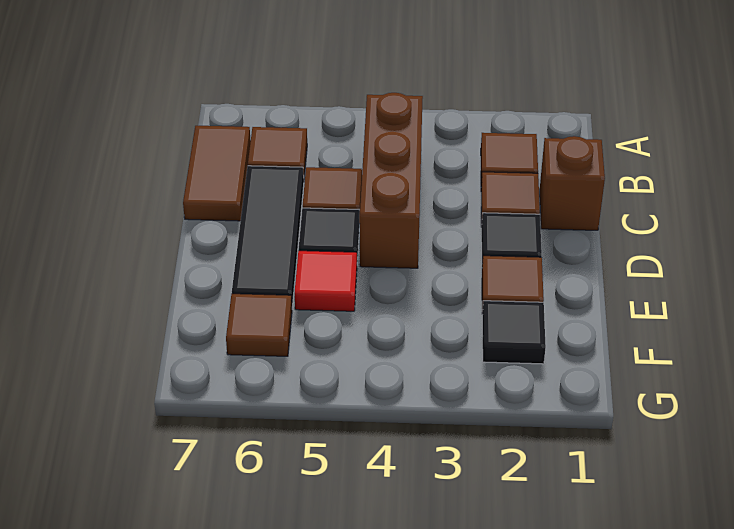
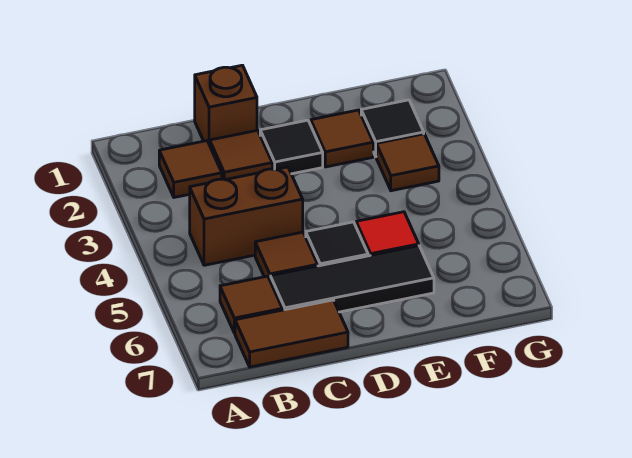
brown brick B4:D4 level 1 -> brown brick B4:C4 level 1
brown tile F6 level 1 -> brown tile F3 level 1

